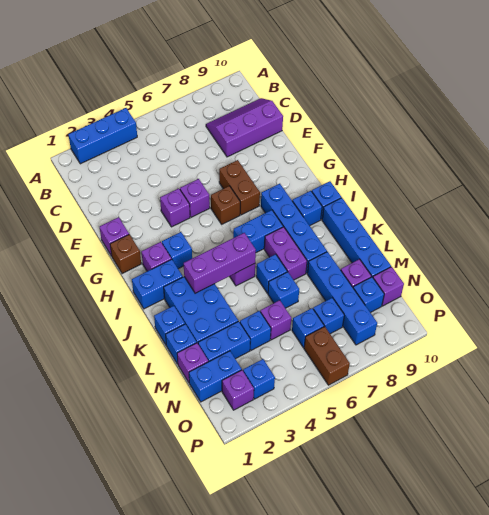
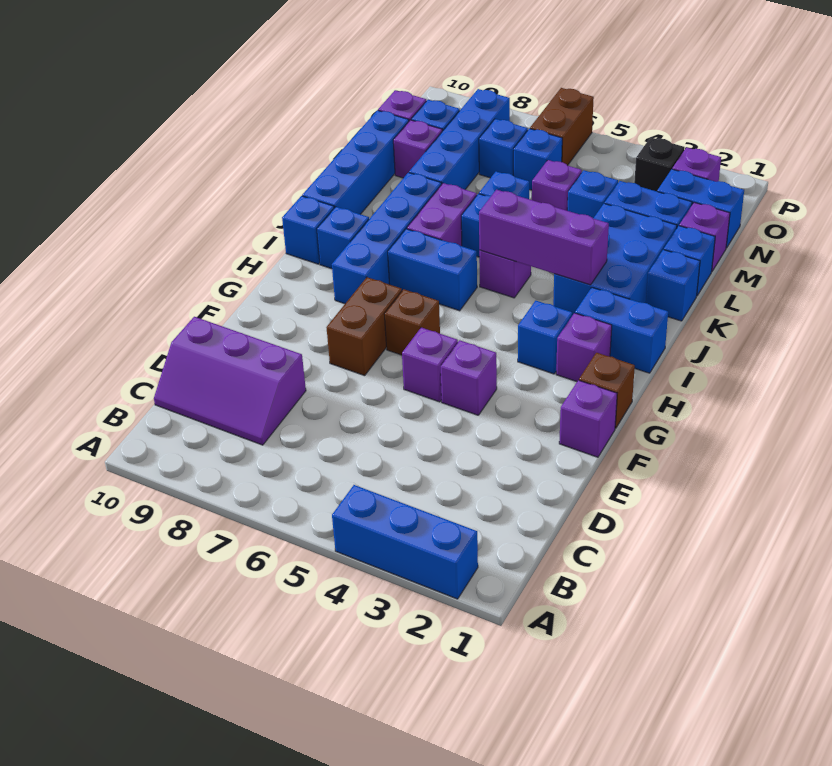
blue brick O3 level 1 -> black brick O3 level 1

